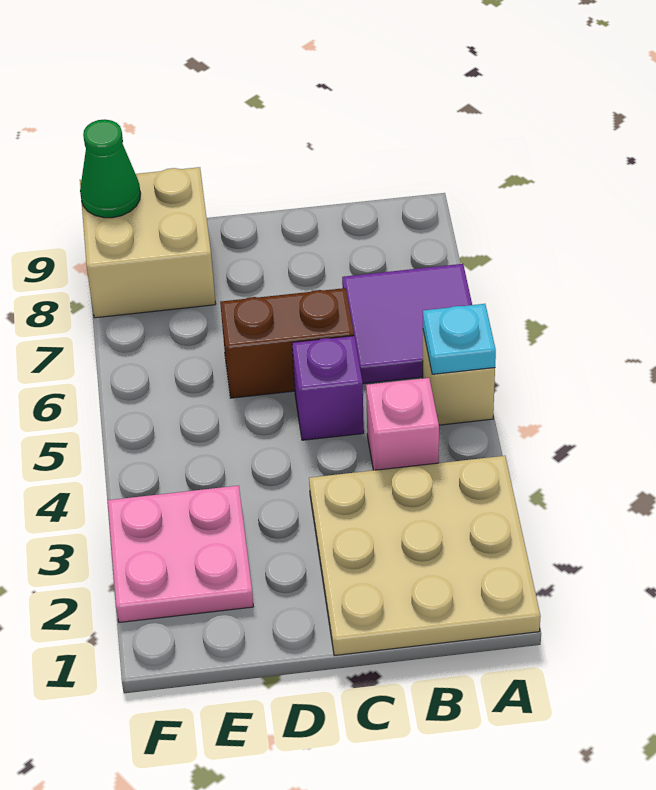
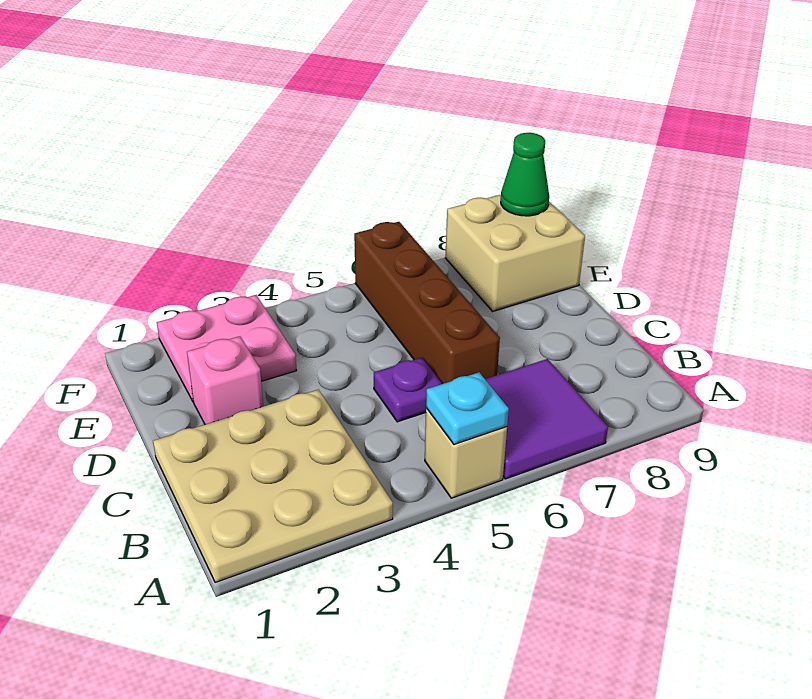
pink brick B4 level 1 -> pink brick D2 level 1
purple brick C5 level 1 -> purple plate C5 level 1
brown brick C6:D6 level 1 -> brown brick C6:F6 level 1

